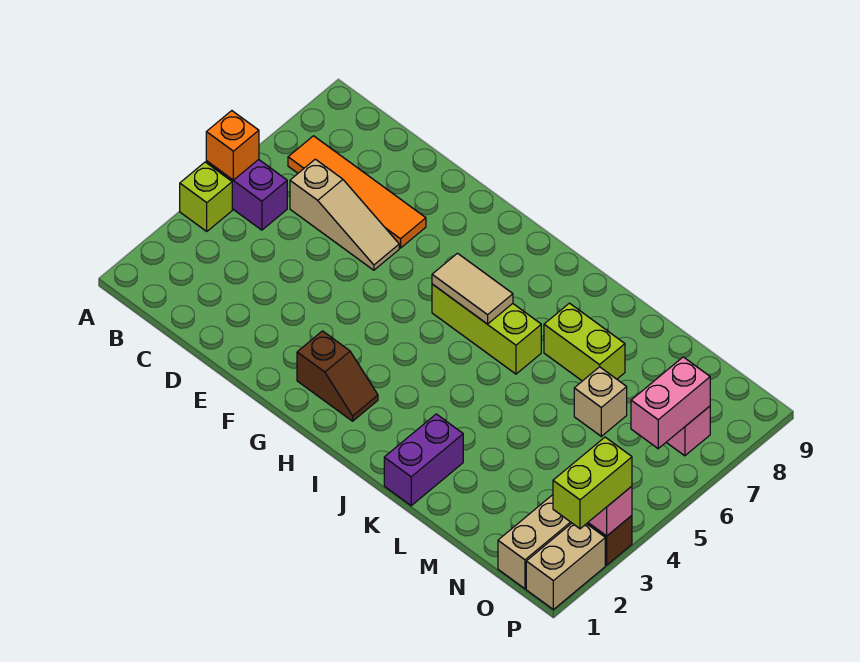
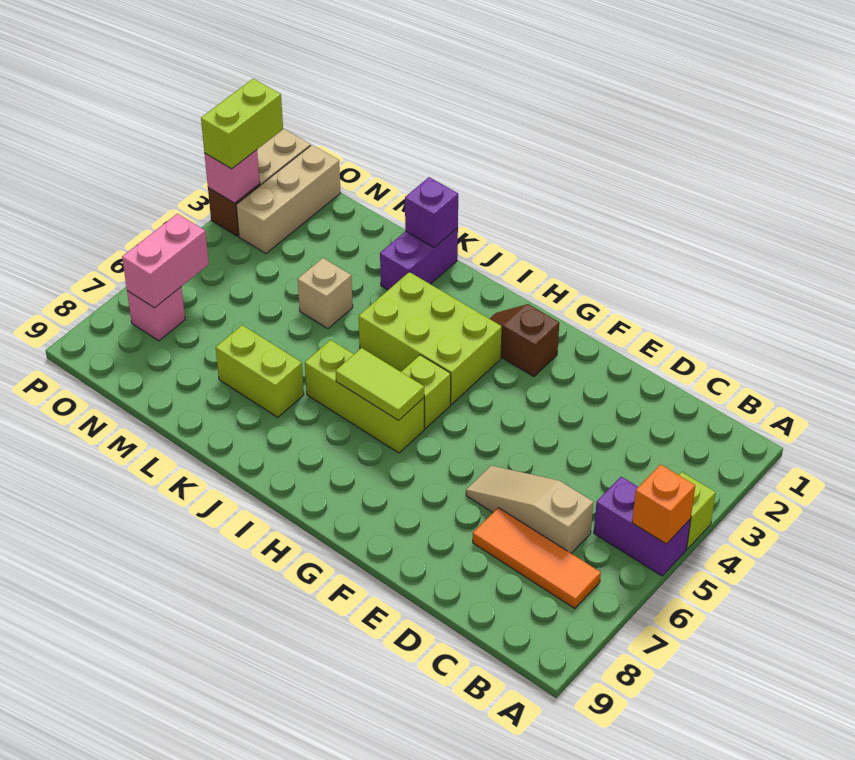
orange tile B7:E7 level 1 -> orange tile B7:D7 level 1
none -> lime brick H3:J4 level 1
none -> lime brick H5 level 1
tan tile H6:I6 level 2 -> lime tile H6:I6 level 2
none -> purple brick K1 level 2
tan brick M6 level 1 -> tan brick L4 level 1

